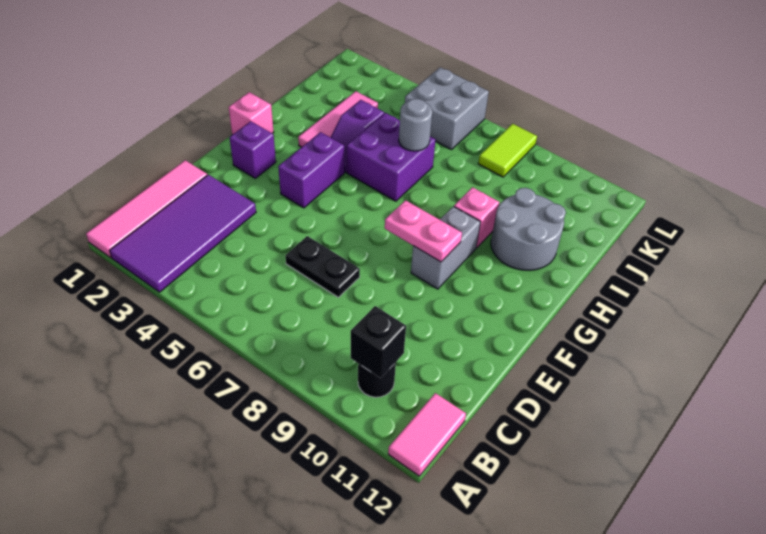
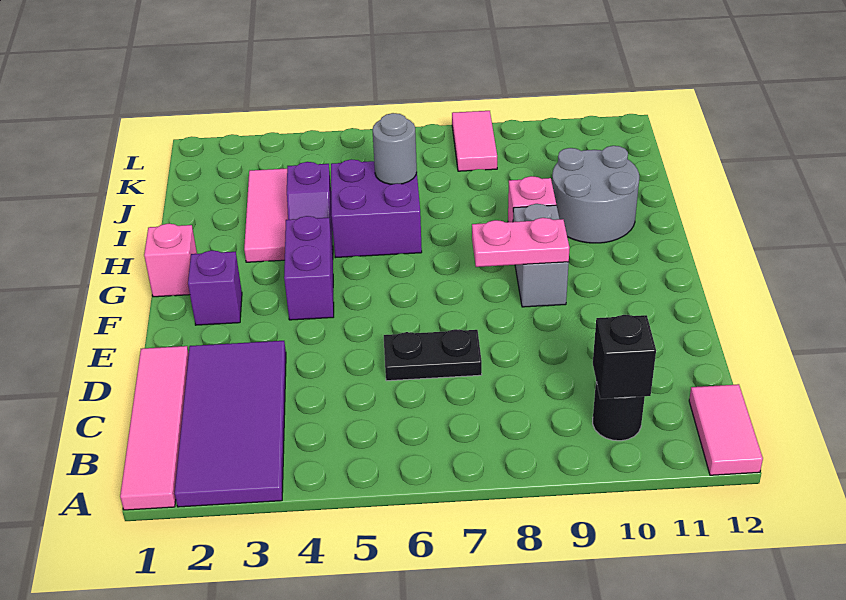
grey brick K5:L6 level 1 -> none
lime tile K8:L8 level 1 -> pink tile K8:L8 level 1

